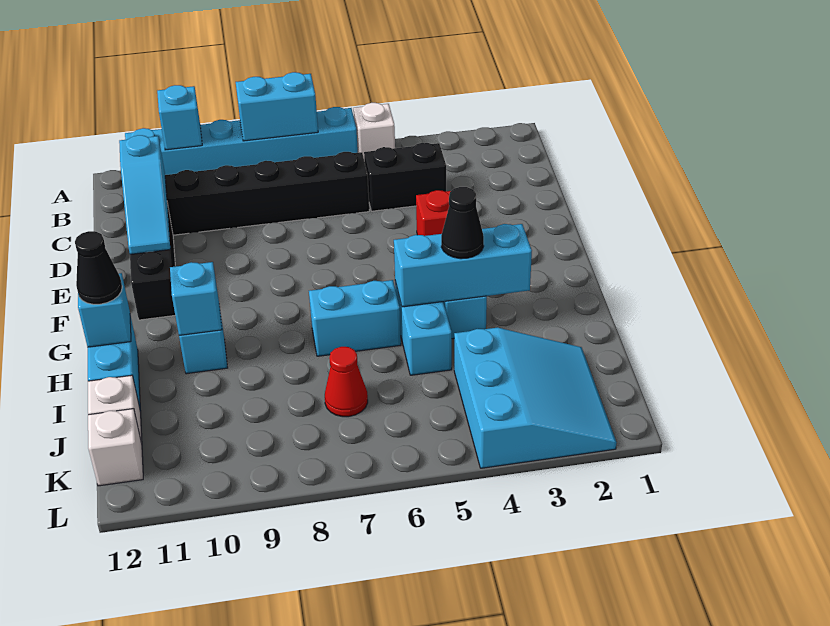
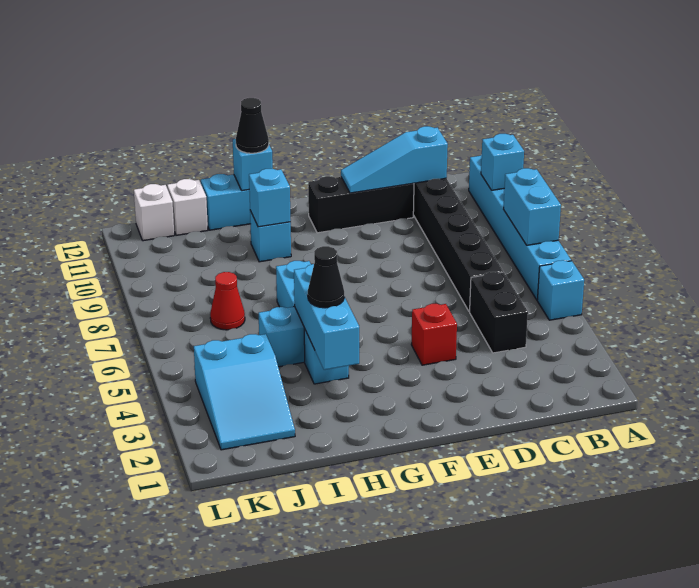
white brick A5 level 1 -> cyan brick A5 level 1
cyan slope J2:L4 level 1 top 4 -> cyan slope J2:K4 level 1 top 4

